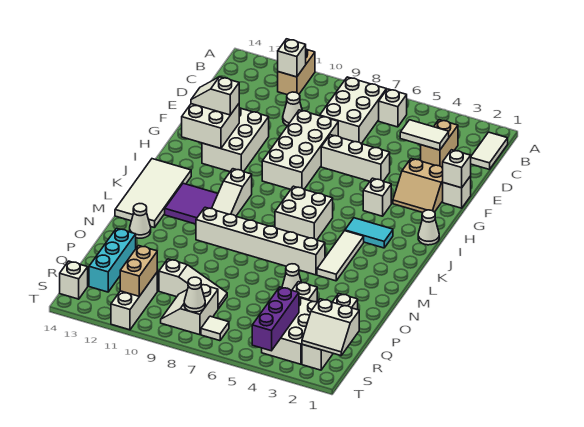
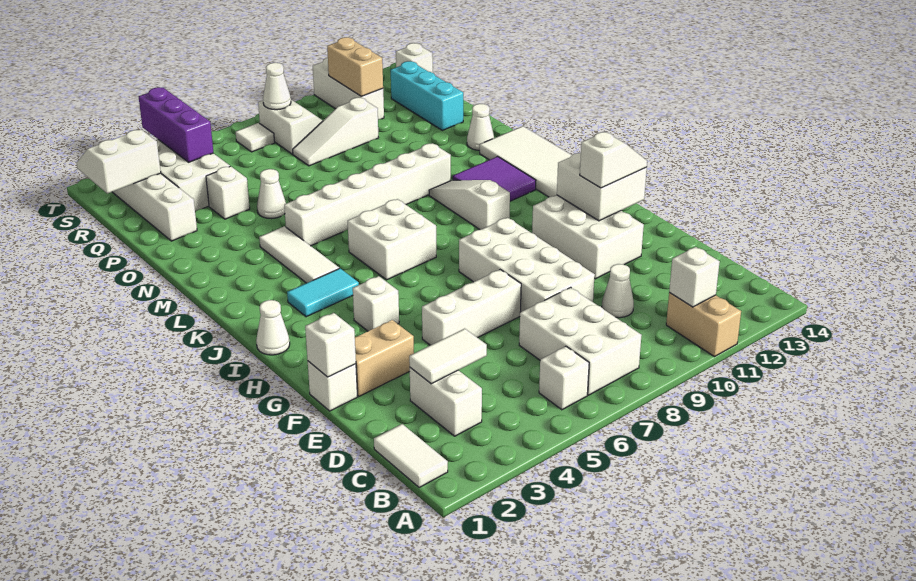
tan brick C3:D3 level 1 -> white brick C3:D3 level 1

